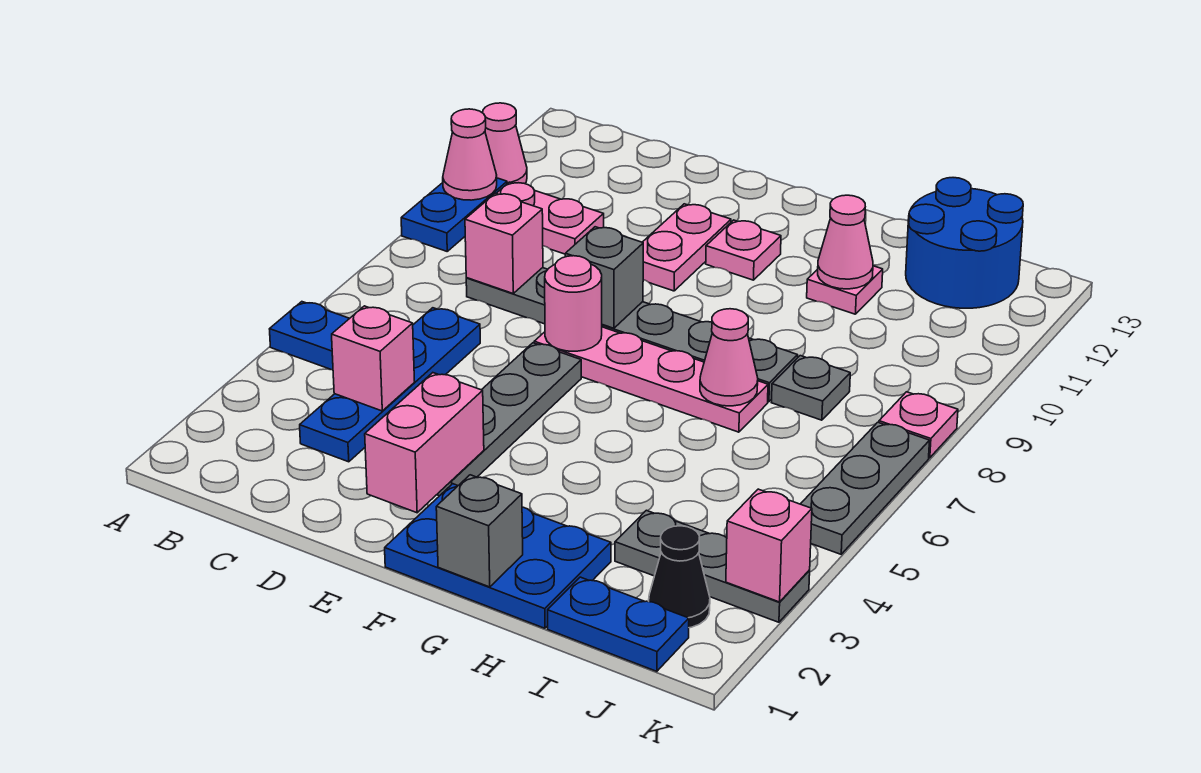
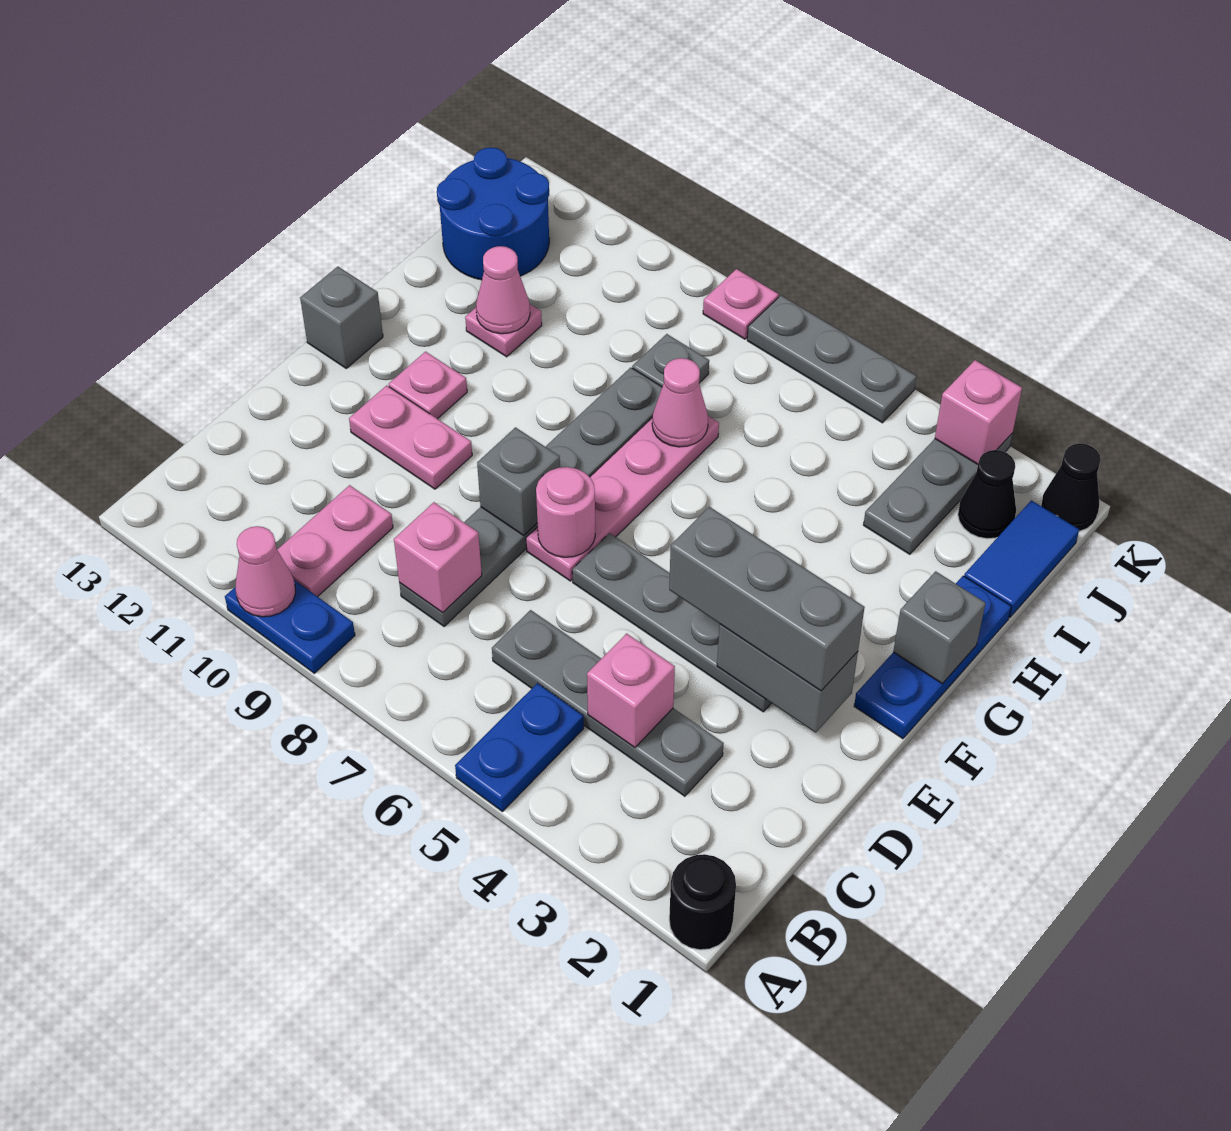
none -> black round brick A1 level 1
pink cone A11 level 1 -> none
blue plate C3:C6 level 1 -> grey plate C3:C6 level 1
pink brick E2:E3 level 2 -> grey brick E2:E3 level 2
none -> grey brick E2:E4 level 3
blue plate F1:H2 level 1 -> blue plate F1:H1 level 1
none -> grey brick F13 level 1
blue plate I1:J1 level 1 -> blue tile I1:J1 level 1
none -> black cone K1 level 1

